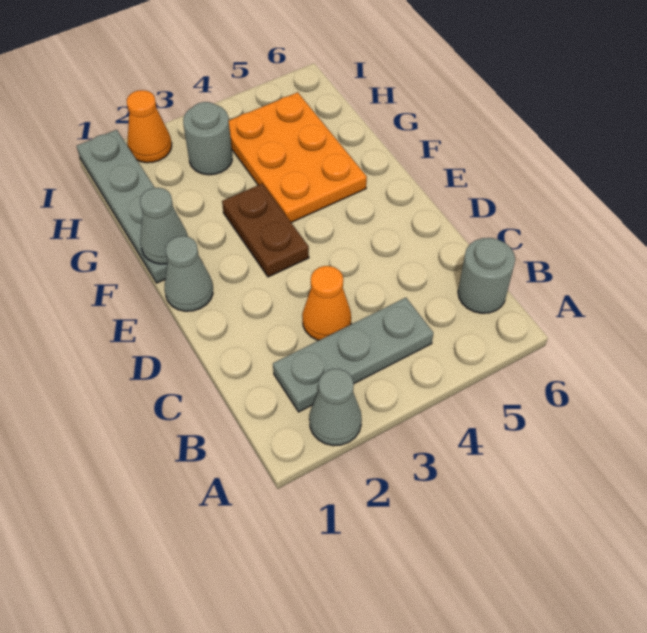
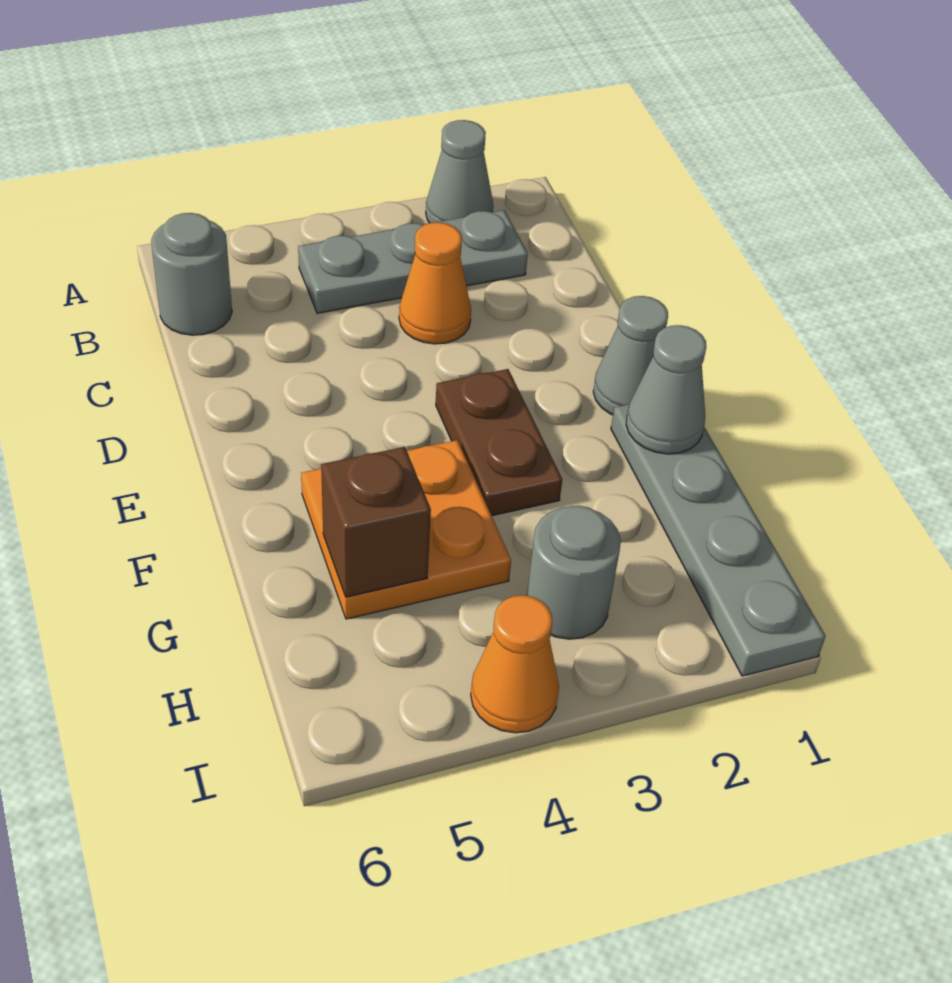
orange plate F4:H5 level 1 -> orange plate F4:G5 level 1
none -> brown brick G5 level 2
orange cone I2 level 1 -> orange cone I4 level 1

